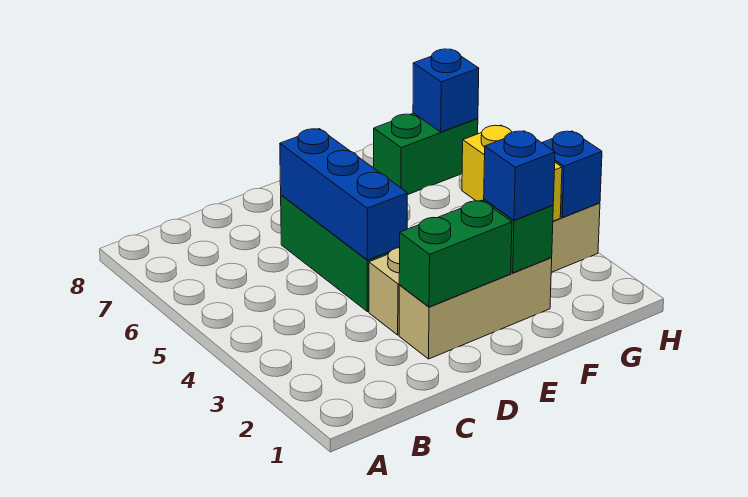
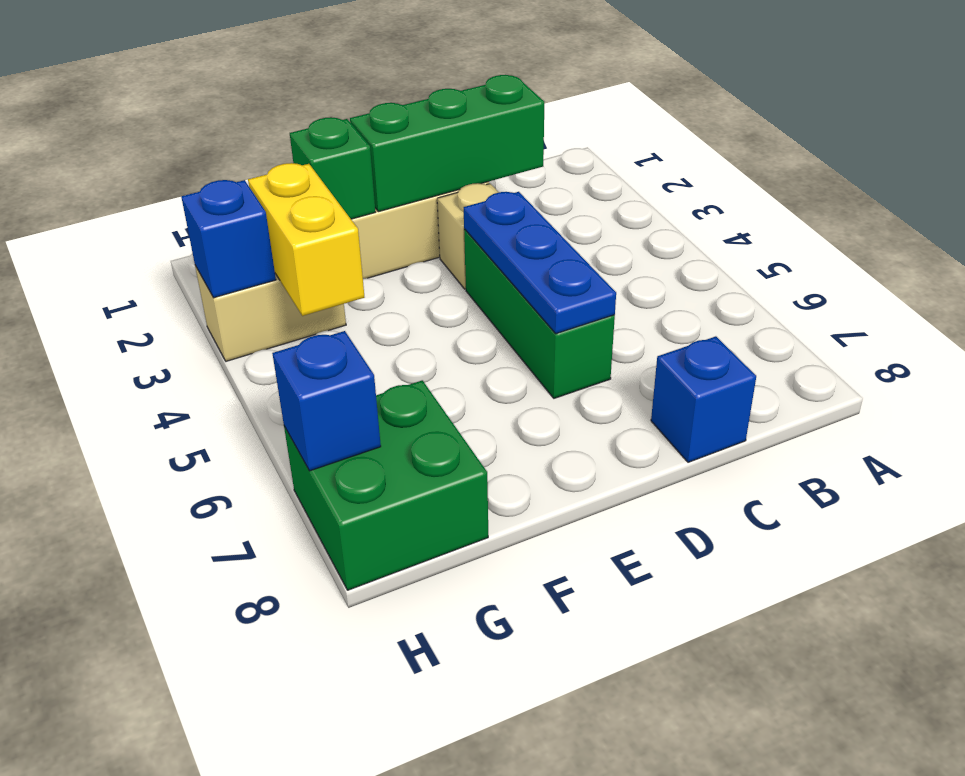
green brick D2:E2 level 2 -> green brick C2:E2 level 2
blue brick D4:D6 level 2 -> blue plate D4:D6 level 2
blue brick F2 level 3 -> blue brick C8 level 1
green brick G7:H7 level 1 -> green brick G7:H8 level 1

